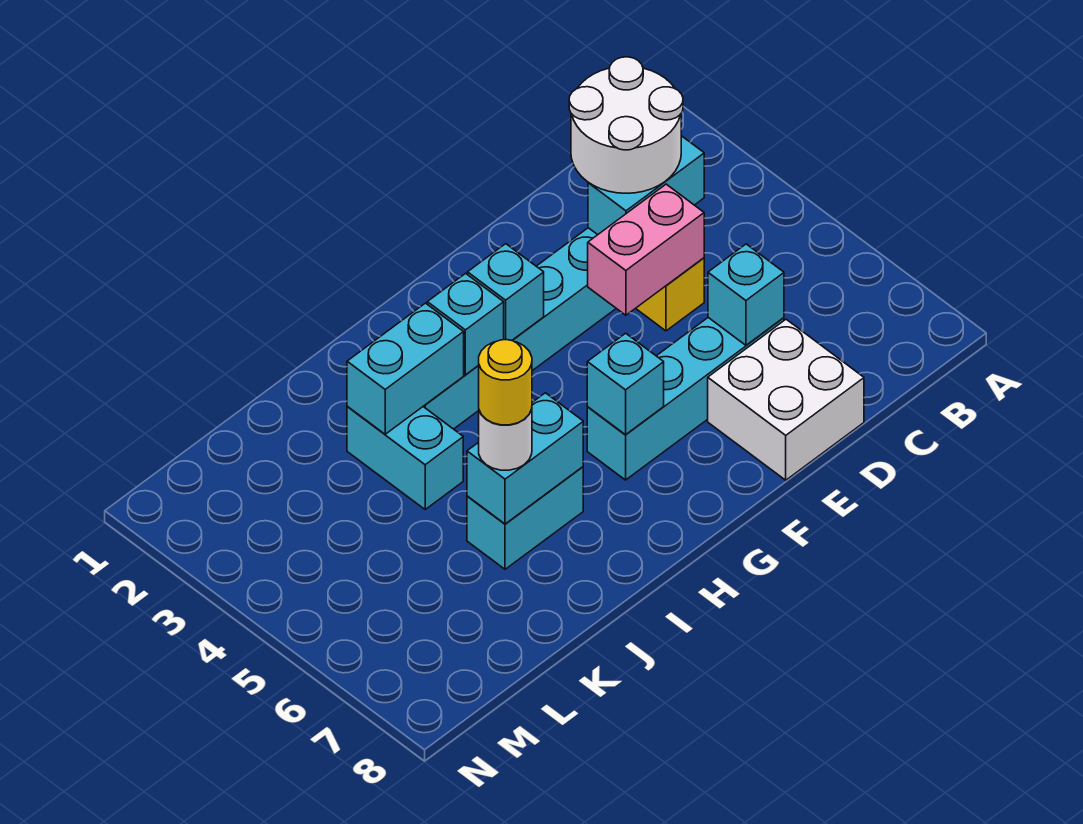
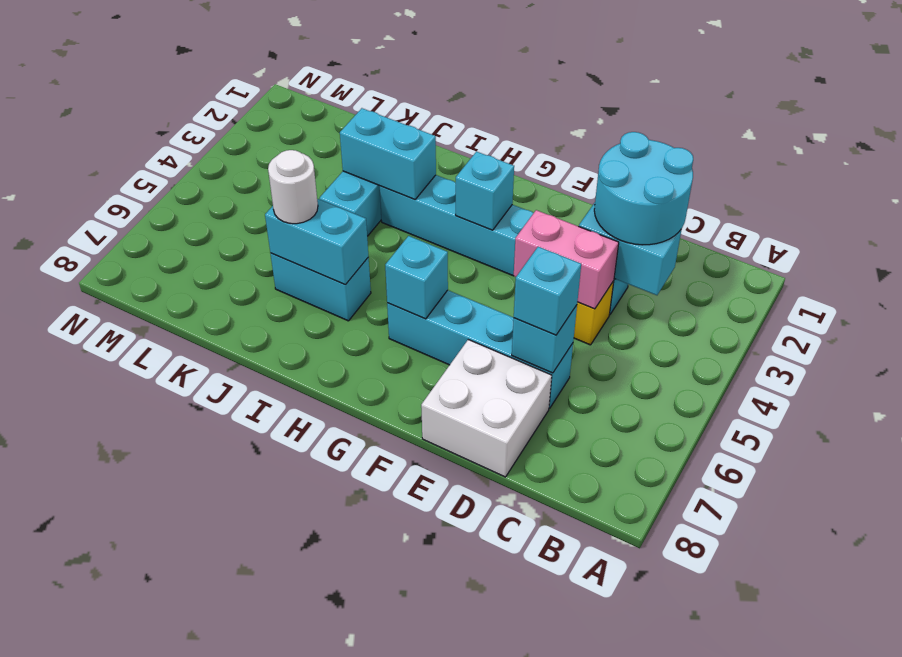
white round brick C2:D3 level 3 -> cyan round brick C2:D3 level 3
cyan brick H3 level 2 -> cyan brick D6 level 3
yellow round brick J6 level 4 -> none

